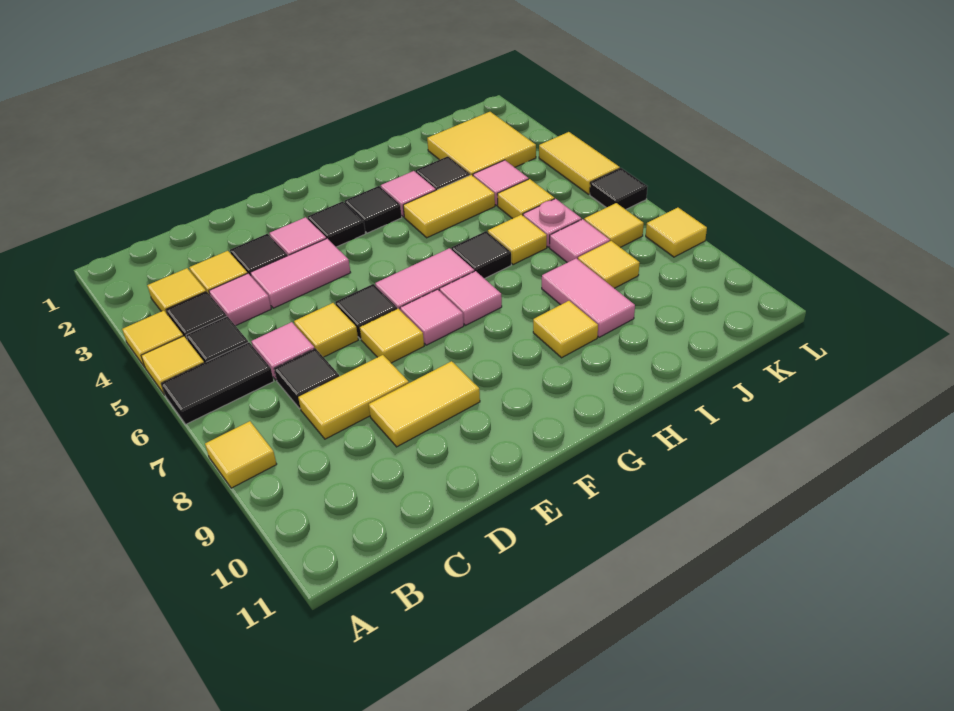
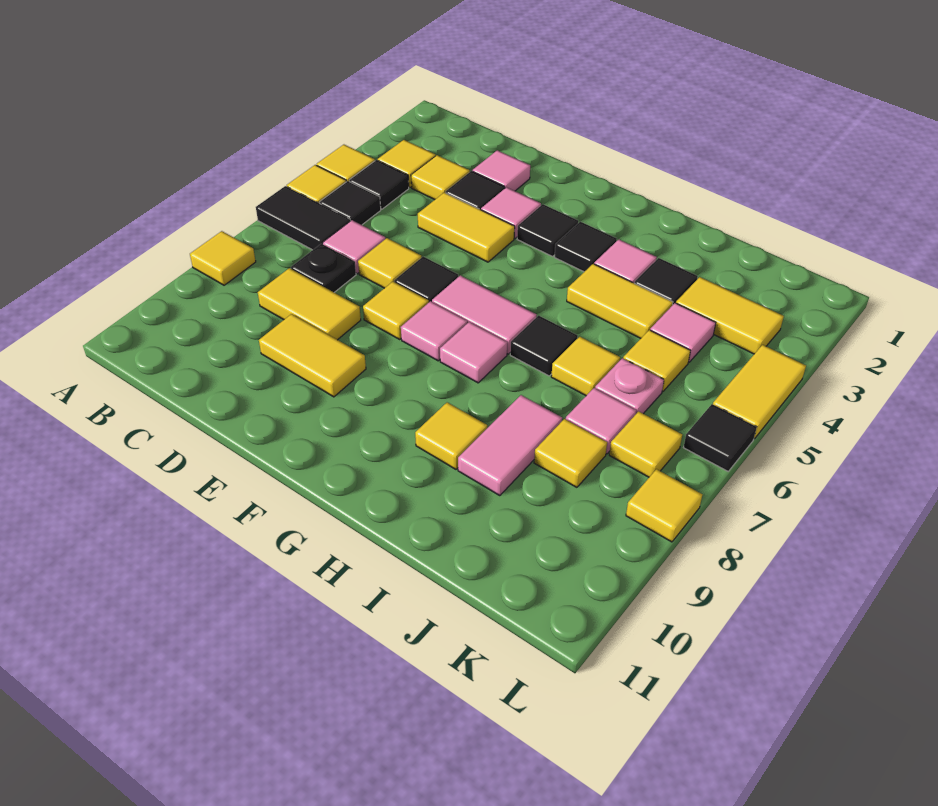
pink tile C4 level 1 -> pink tile D2 level 1
black tile C7 level 1 -> black plate C7 level 1
pink tile D4:E4 level 1 -> yellow tile D4:E4 level 1
yellow tile J2:K3 level 1 -> yellow tile J3:K3 level 1

